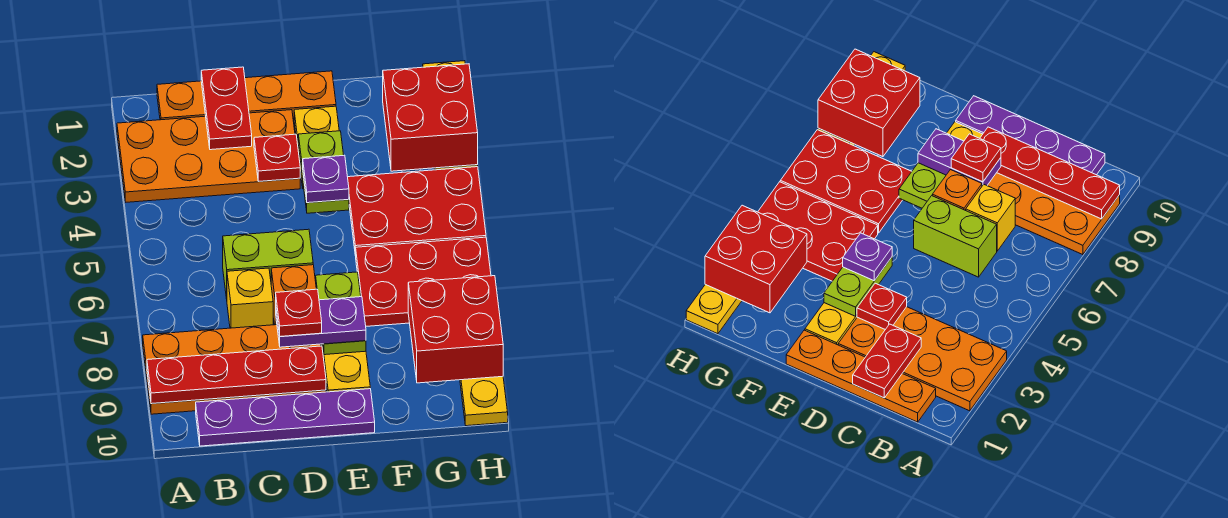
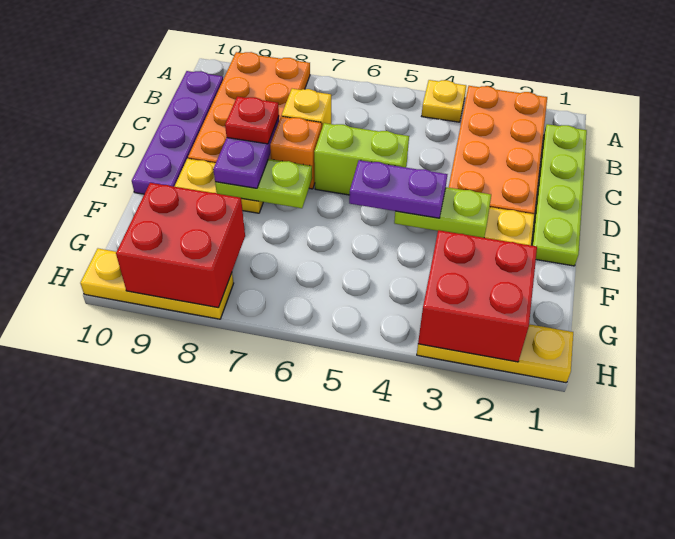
none -> yellow plate A4 level 1
red plate A9:D9 level 2 -> none
orange plate B1:E1 level 1 -> lime plate B1:E1 level 1
red plate C1:C2 level 2 -> none
lime brick C6:D6 level 1 -> lime brick D5:D6 level 1
red plate D3 level 2 -> none
purple plate E4 level 3 -> purple plate E4:E5 level 3
red plate F4:H5 level 1 -> none
red plate F6:H7 level 1 -> none

